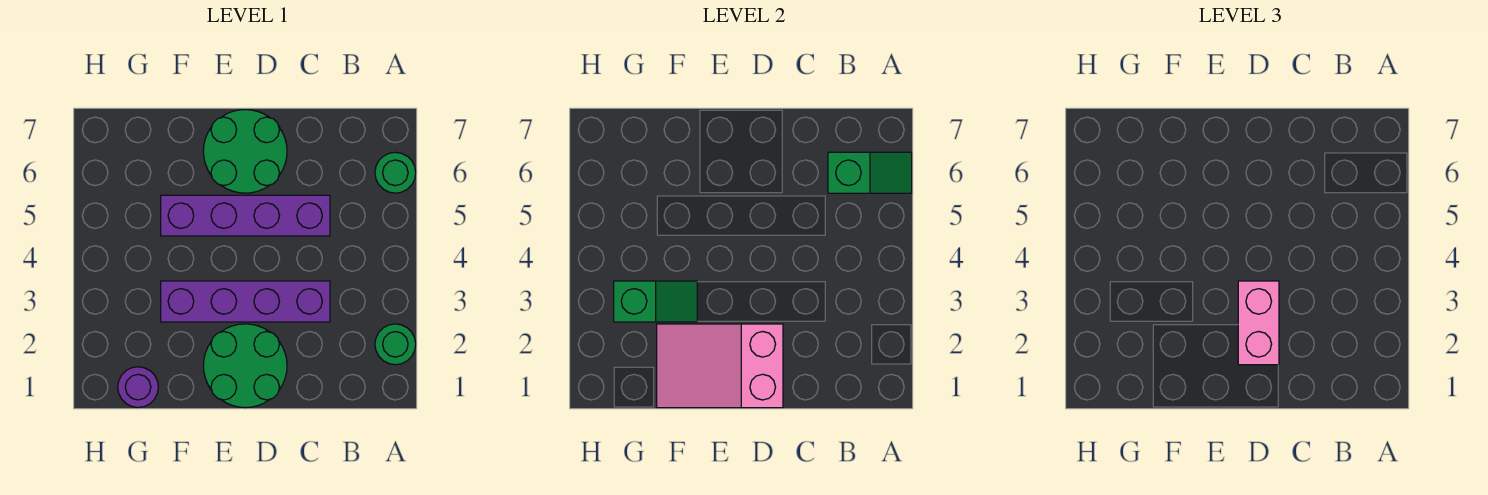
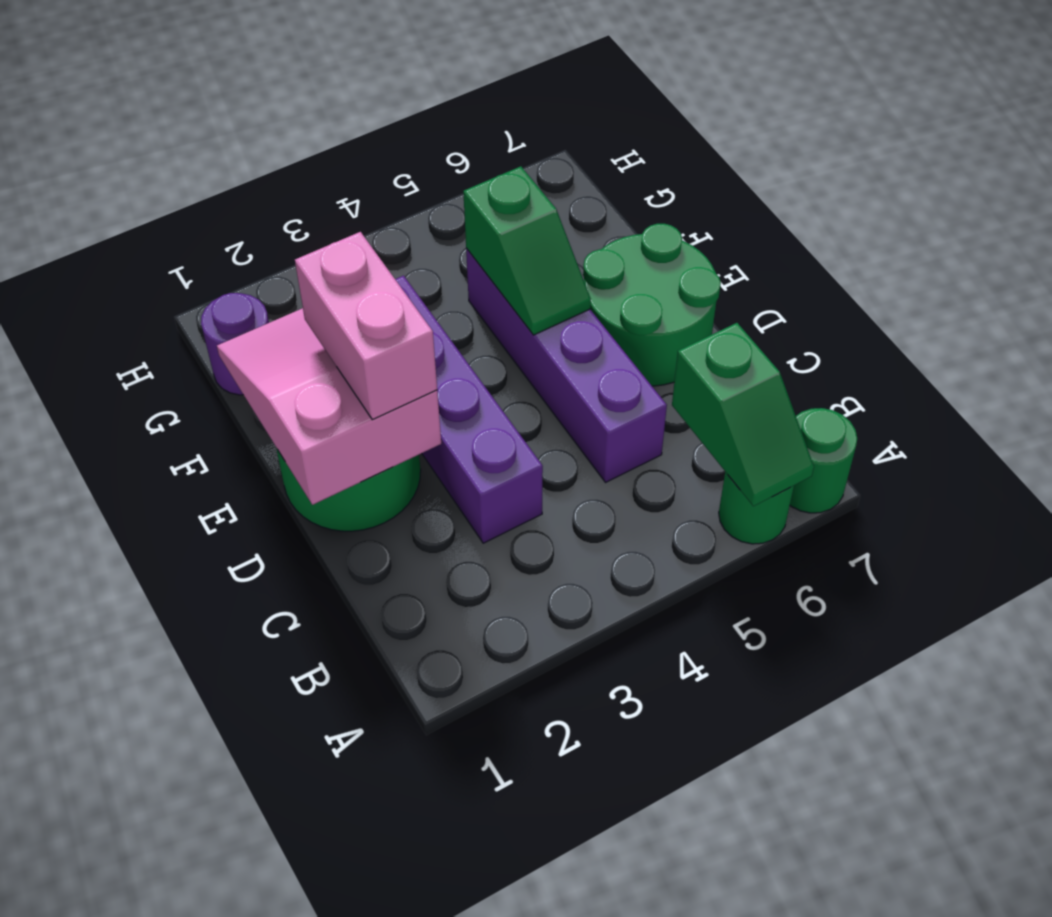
green round brick A2 level 1 -> green round brick A7 level 1
pink brick D2:D3 level 3 -> pink brick D2:E2 level 3
green slope F3:G3 level 2 top G -> green slope E5:F5 level 2 top F

